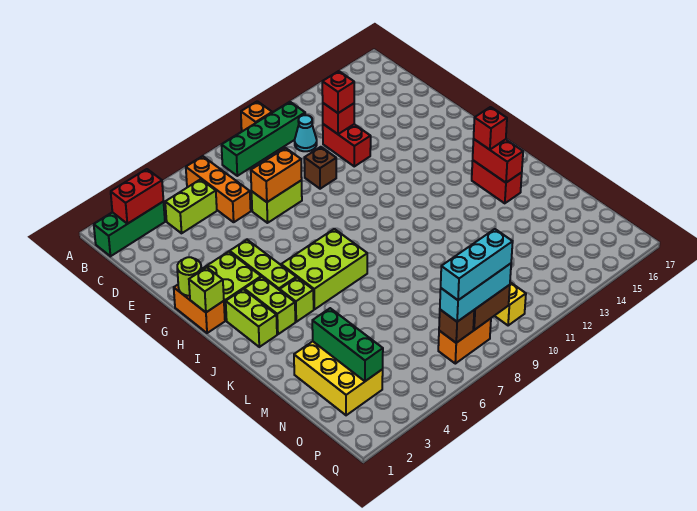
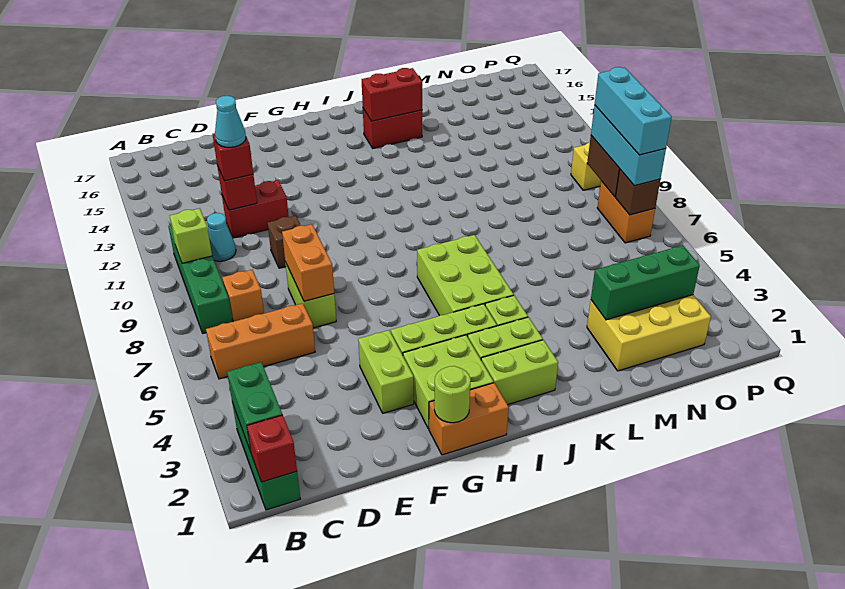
orange brick A10 level 1 -> orange brick C8 level 1
red brick B2:B3 level 2 -> green brick B2:B3 level 2
lime brick C4:C5 level 1 -> lime brick F3:F4 level 1
none -> cyan cone D12 level 4
lime brick H1 level 2 -> lime brick B10 level 2
red brick J15 level 3 -> red brick B1 level 2

